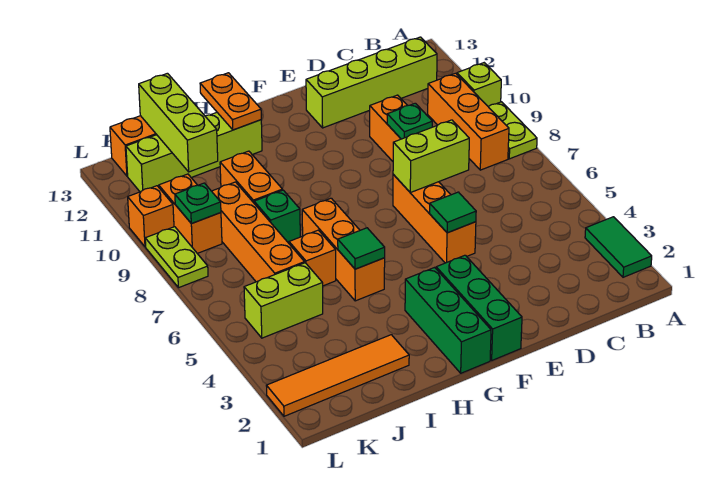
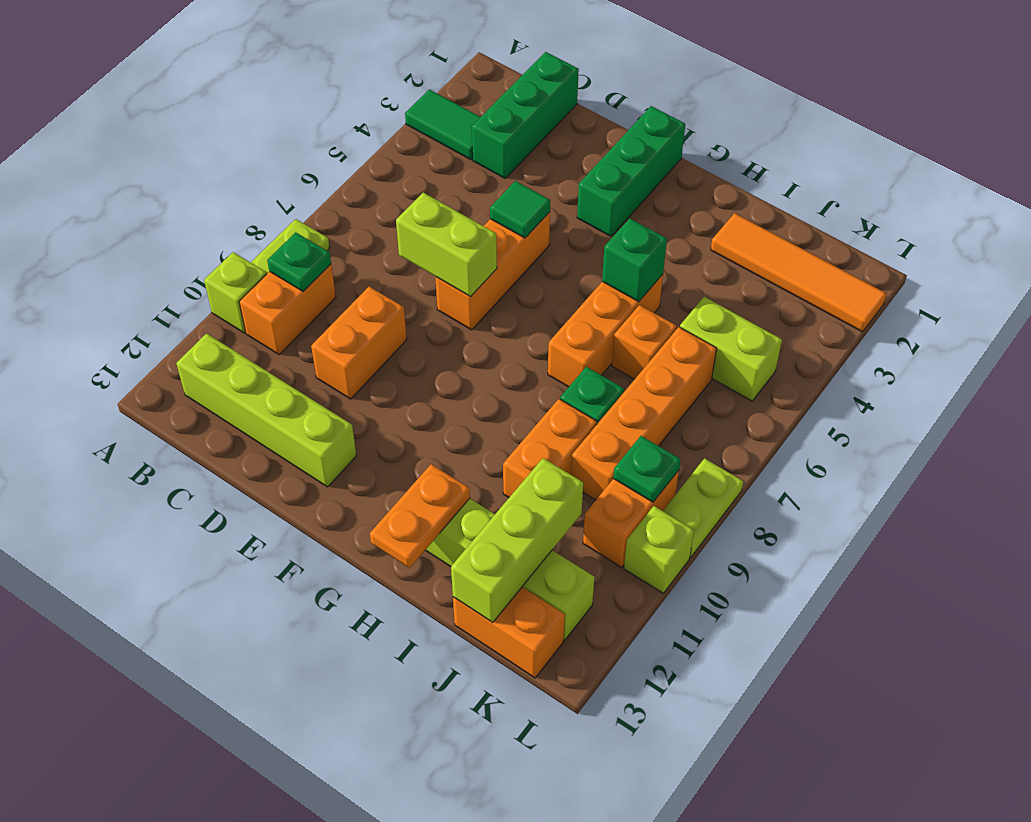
green tile A2:A3 level 1 -> green tile A3:B3 level 1
orange brick B8:B10 level 1 -> orange brick B9:B10 level 1
green plate D9 level 2 -> green plate B9 level 2
green brick G1:G3 level 1 -> green brick C1:C3 level 1
green tile H5 level 2 -> green brick H5 level 2
orange brick L10 level 1 -> lime brick L10 level 1

